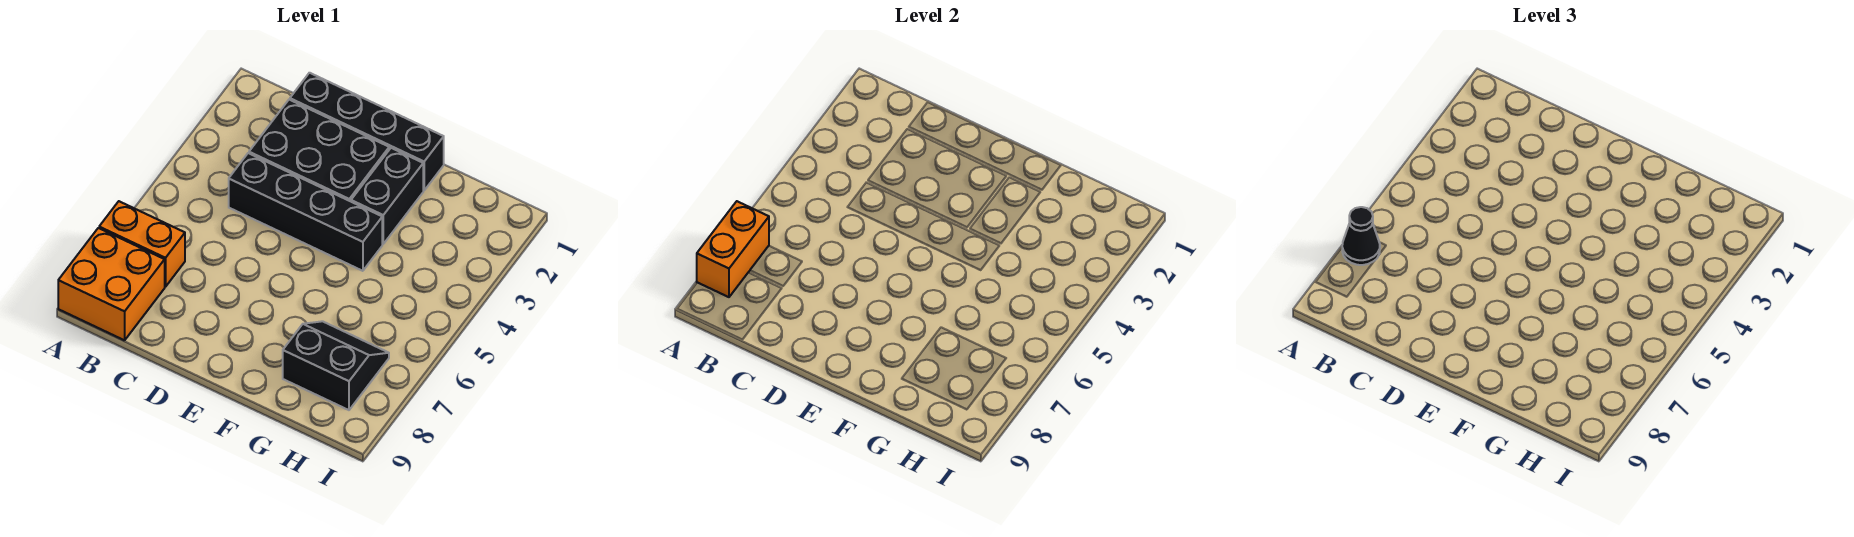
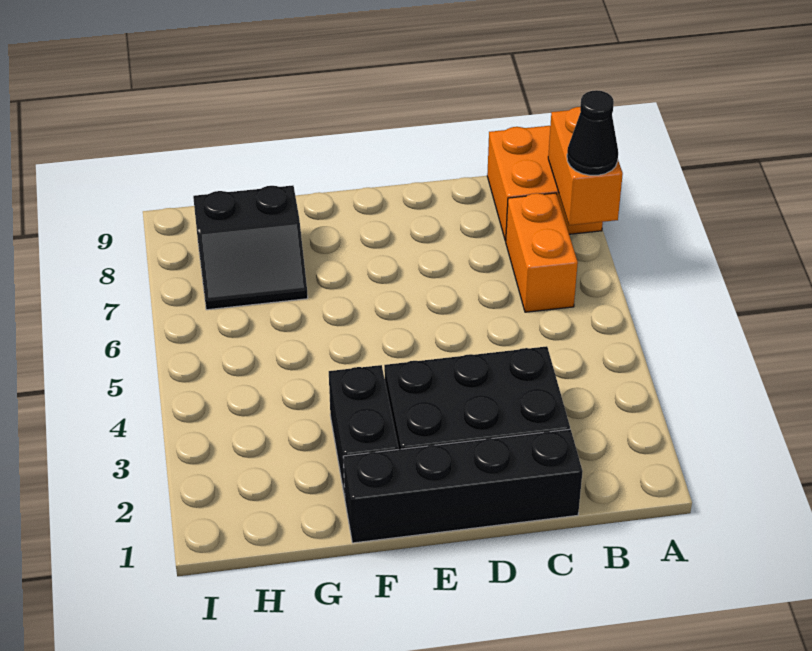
orange brick A7:B7 level 1 -> orange brick B6:B7 level 1
black brick C4:F4 level 1 -> none

